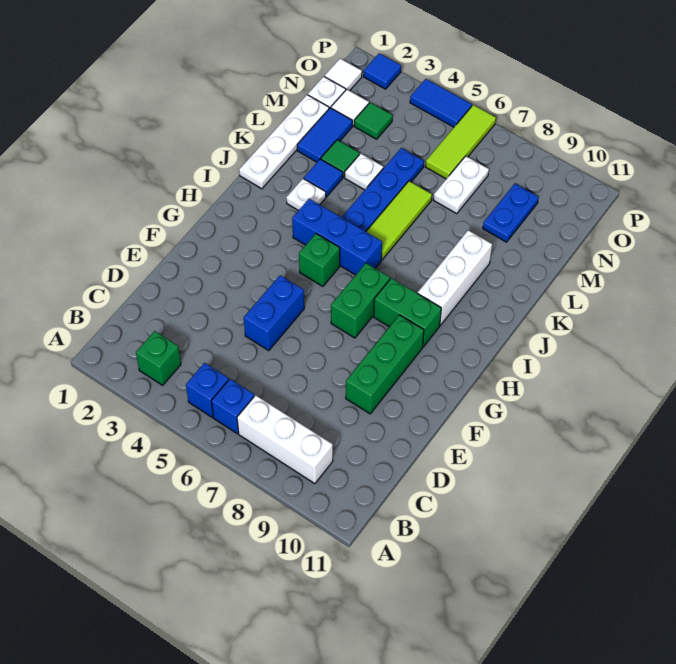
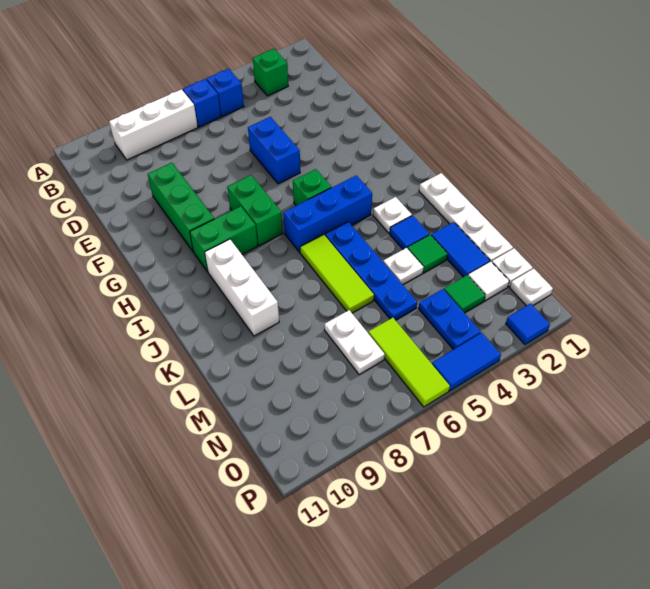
blue plate M9:N9 level 1 -> blue plate N4:O4 level 1
white tile O1 level 1 -> white plate O1 level 1

